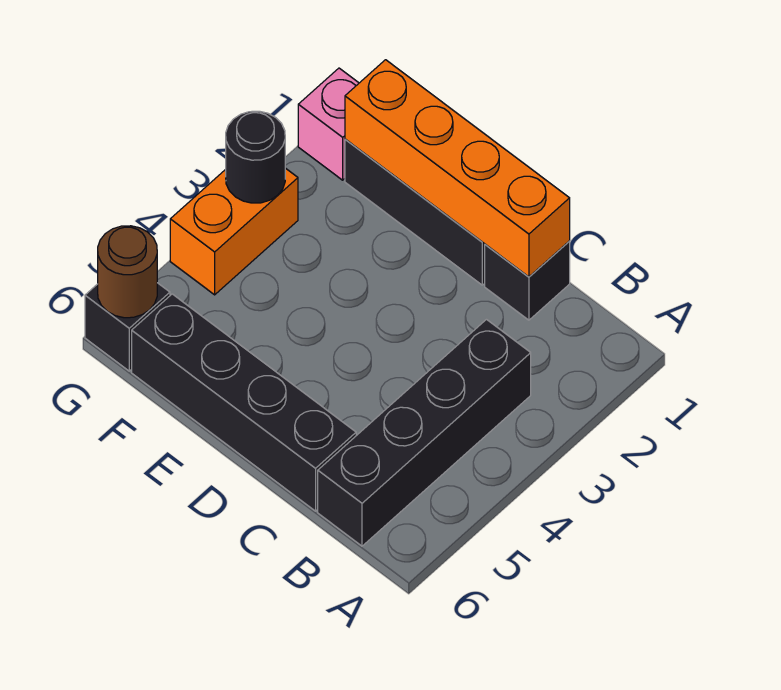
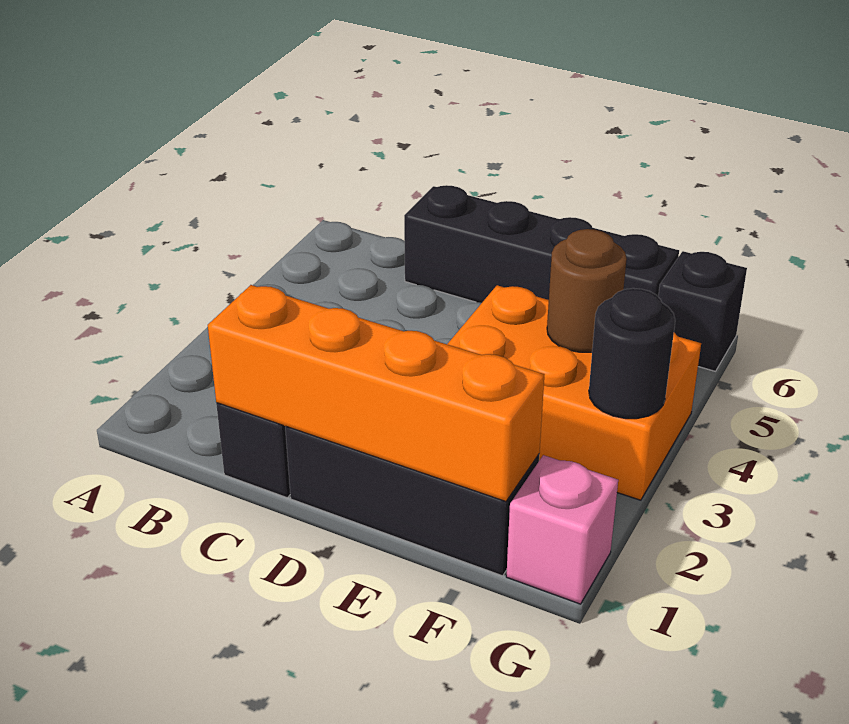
black brick B3:B6 level 1 -> none
orange brick G3:G4 level 1 -> orange brick E3:G4 level 1
brown round brick G6 level 2 -> brown round brick F4 level 2

